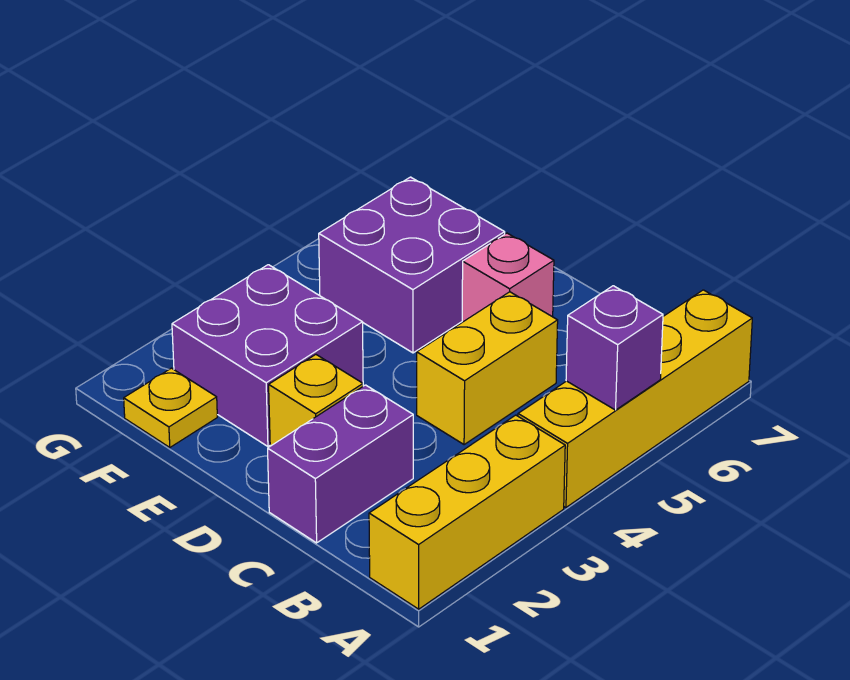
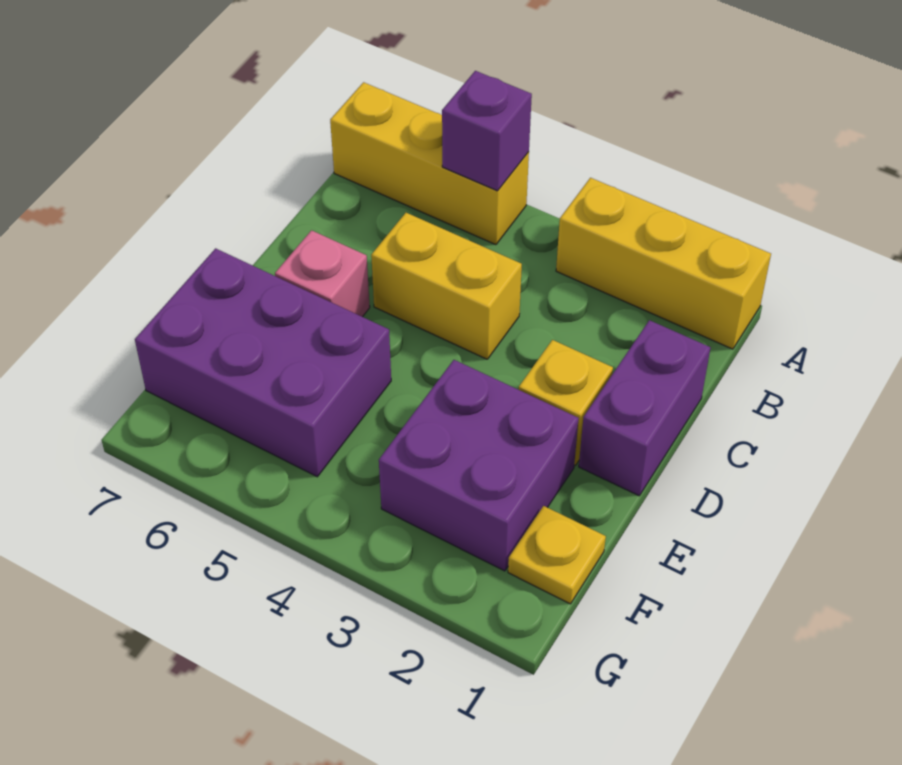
yellow brick A4:A7 level 1 -> yellow brick A5:A7 level 1
purple brick C1:C2 level 1 -> purple brick C1:D1 level 1
purple brick E5:F6 level 1 -> purple brick E5:F7 level 1

